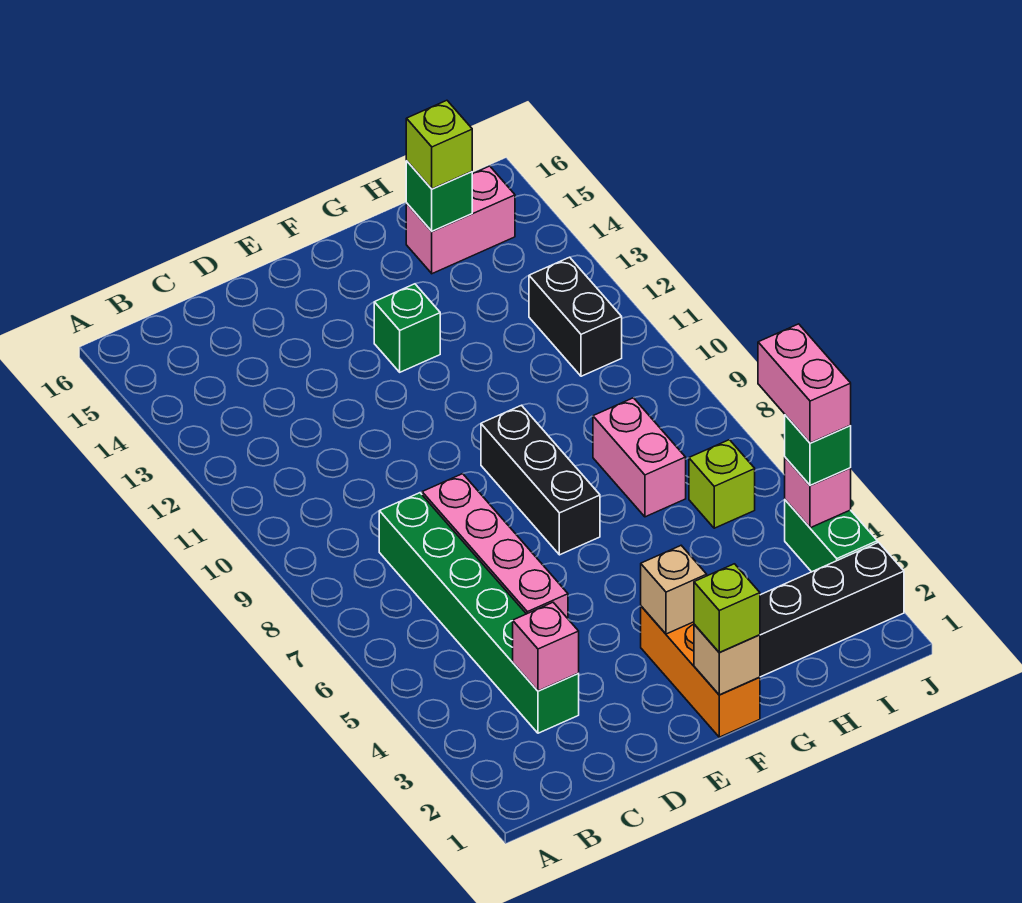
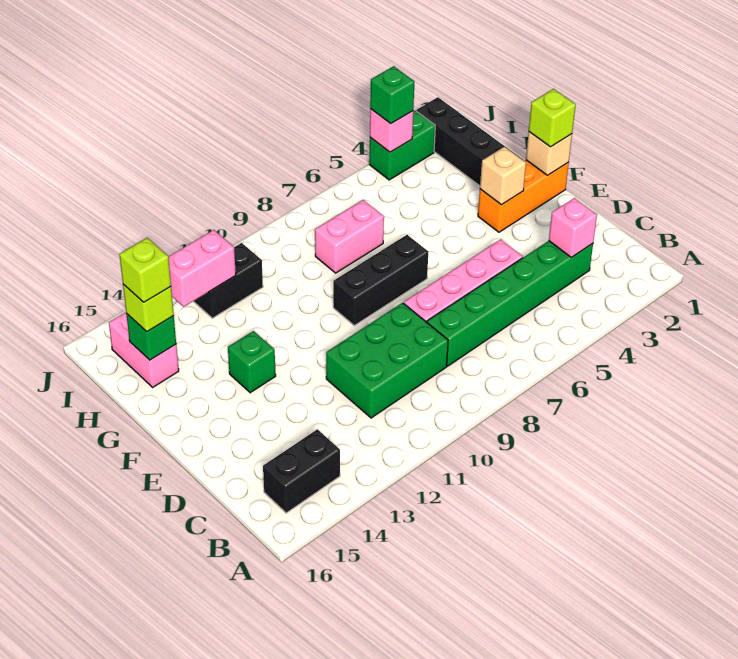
none -> black brick B14:B15 level 1
none -> green brick C9:D11 level 1
lime brick I6 level 1 -> lime brick H15 level 4
pink brick J4:J5 level 4 -> pink brick I12:I13 level 2

